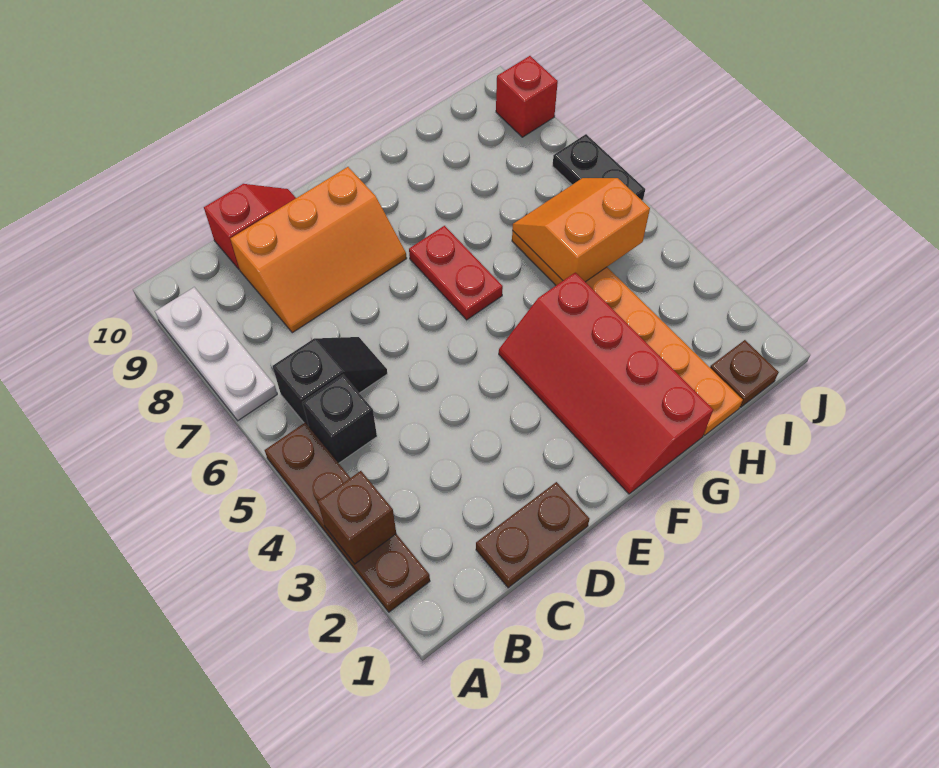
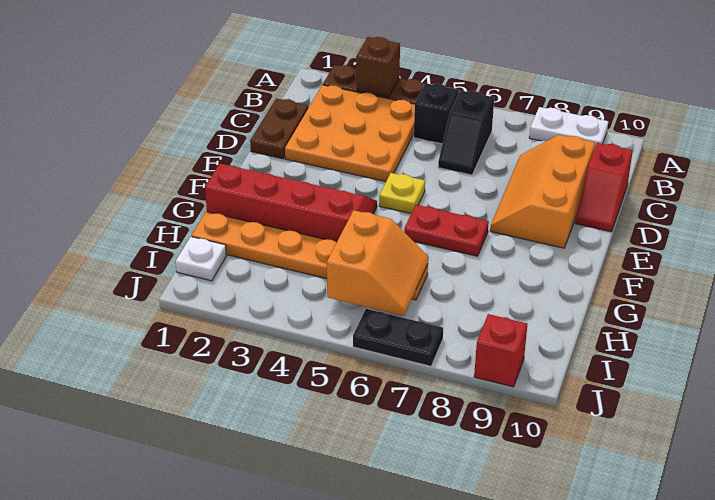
white plate A7:A9 level 1 -> white plate A8:A9 level 1
none -> orange plate B2:D4 level 1
none -> yellow plate E5 level 1
brown plate I1 level 1 -> white plate I1 level 1

